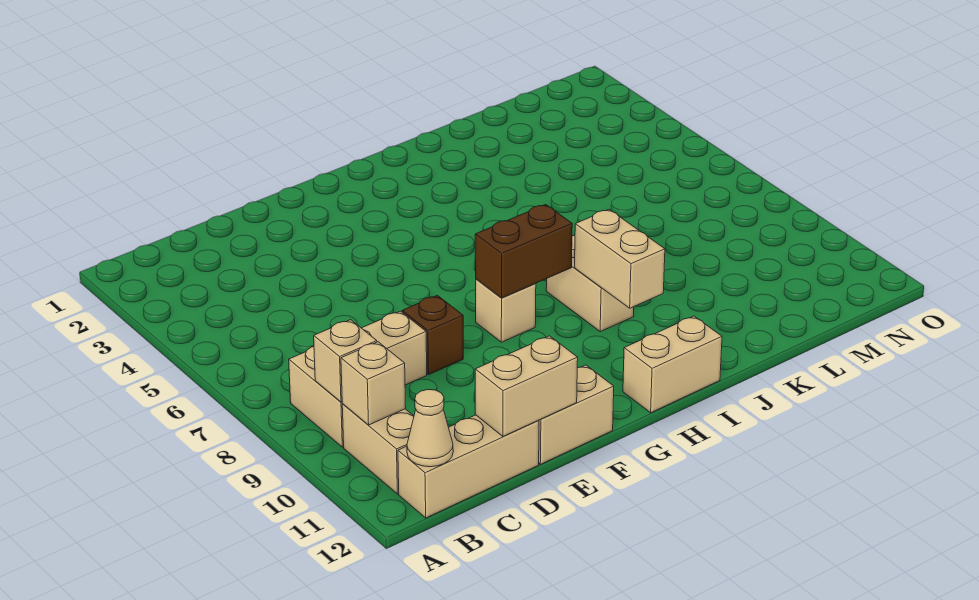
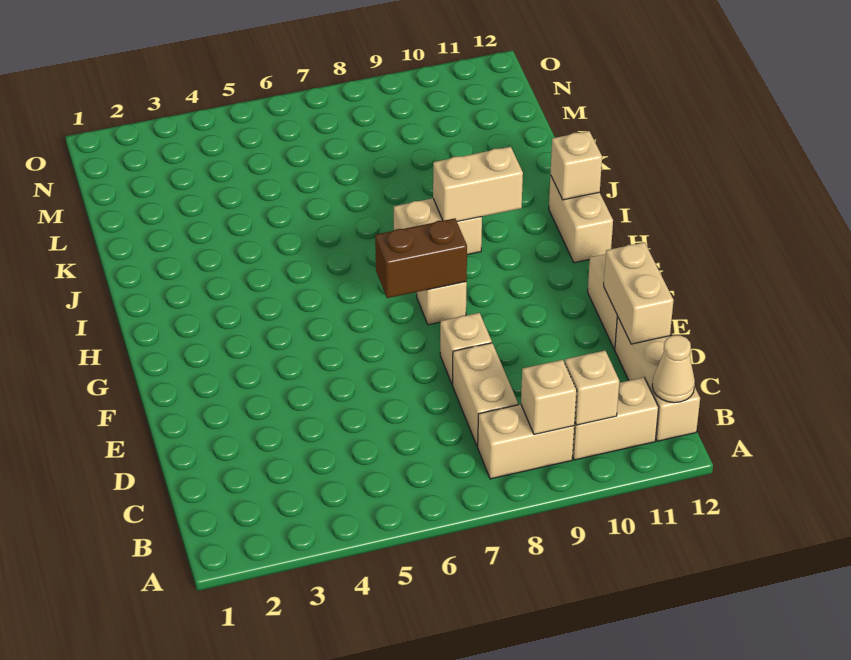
brown brick E8 level 1 -> tan brick E8 level 1
brown brick G8:H8 level 2 -> brown brick G7:G8 level 2
none -> tan brick I12 level 2

